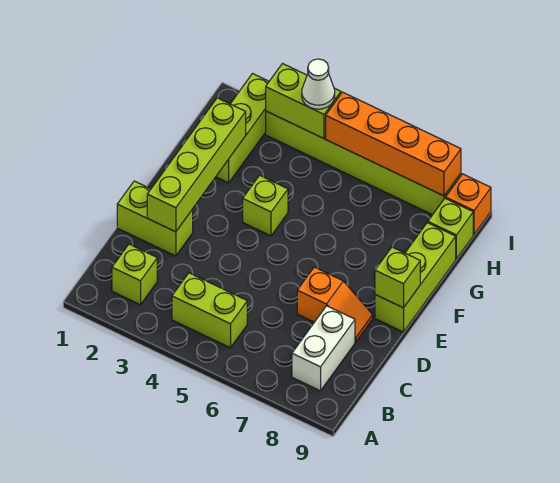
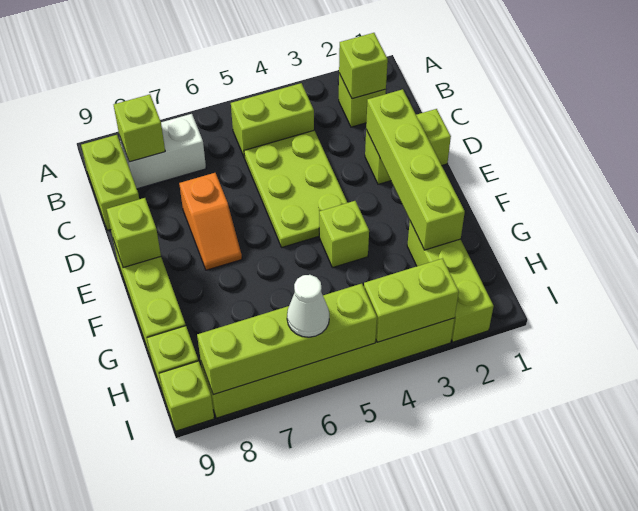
none -> lime brick B2 level 2
white brick B8:C8 level 1 -> white brick B7:B8 level 1
none -> lime brick B8 level 2
none -> lime brick B9:C9 level 1
none -> lime plate C4:E5 level 1
orange slope D7:D8 level 1 top 7 -> orange slope D7:E7 level 1 top D
white cone I4 level 3 -> white cone I6 level 3
orange brick I5:I8 level 2 -> lime brick I5:I8 level 2
orange brick I9 level 1 -> lime brick I9 level 1

